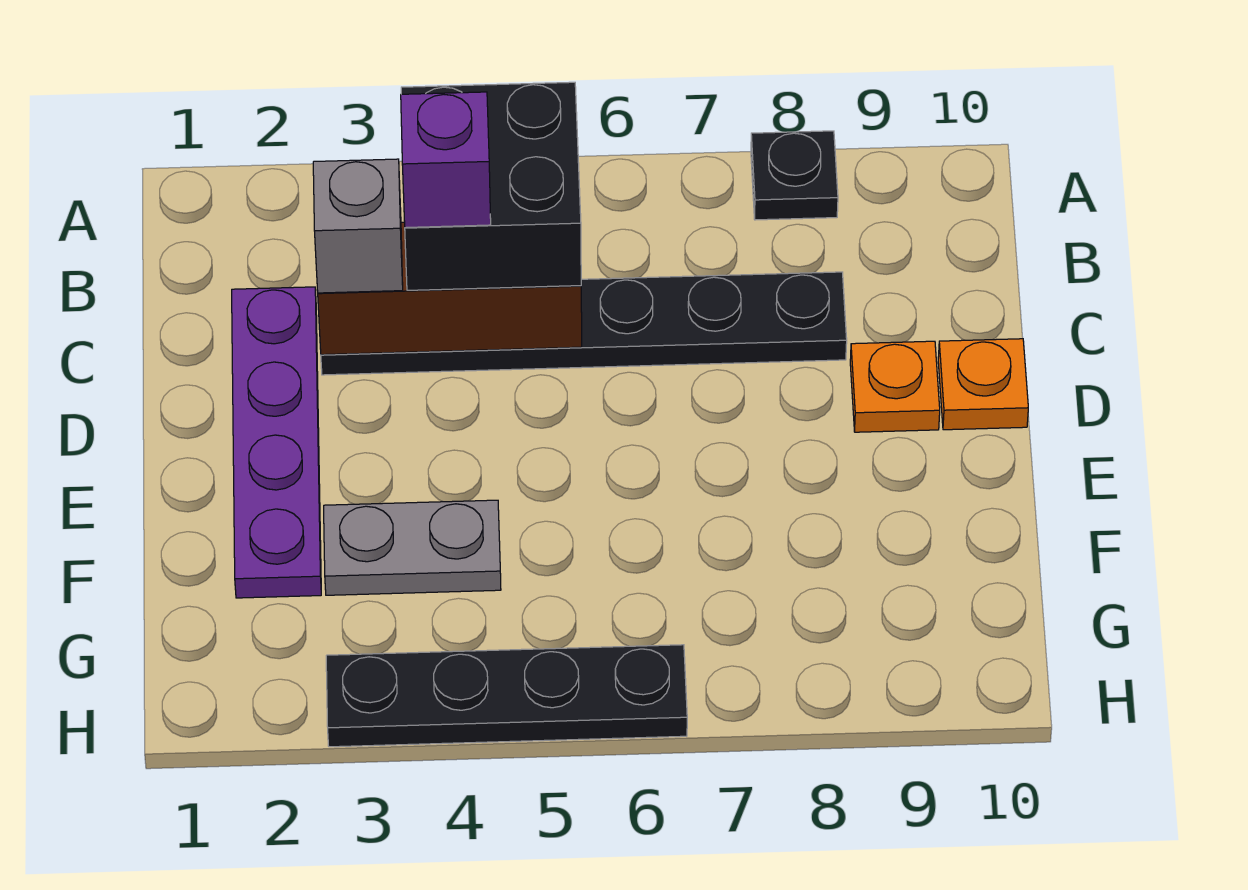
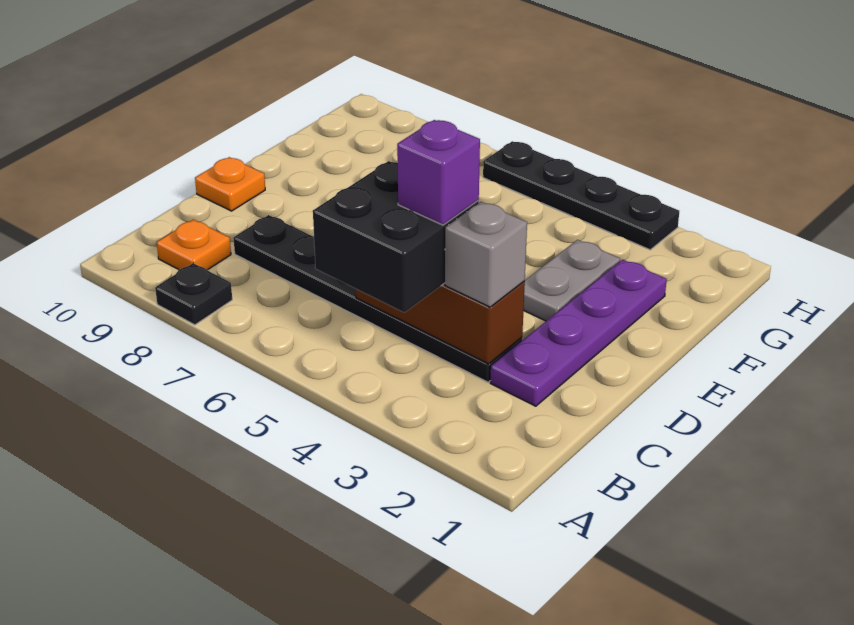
orange plate D9 level 1 -> orange plate B9 level 1
grey plate F3:F4 level 1 -> grey plate E3:F3 level 1

